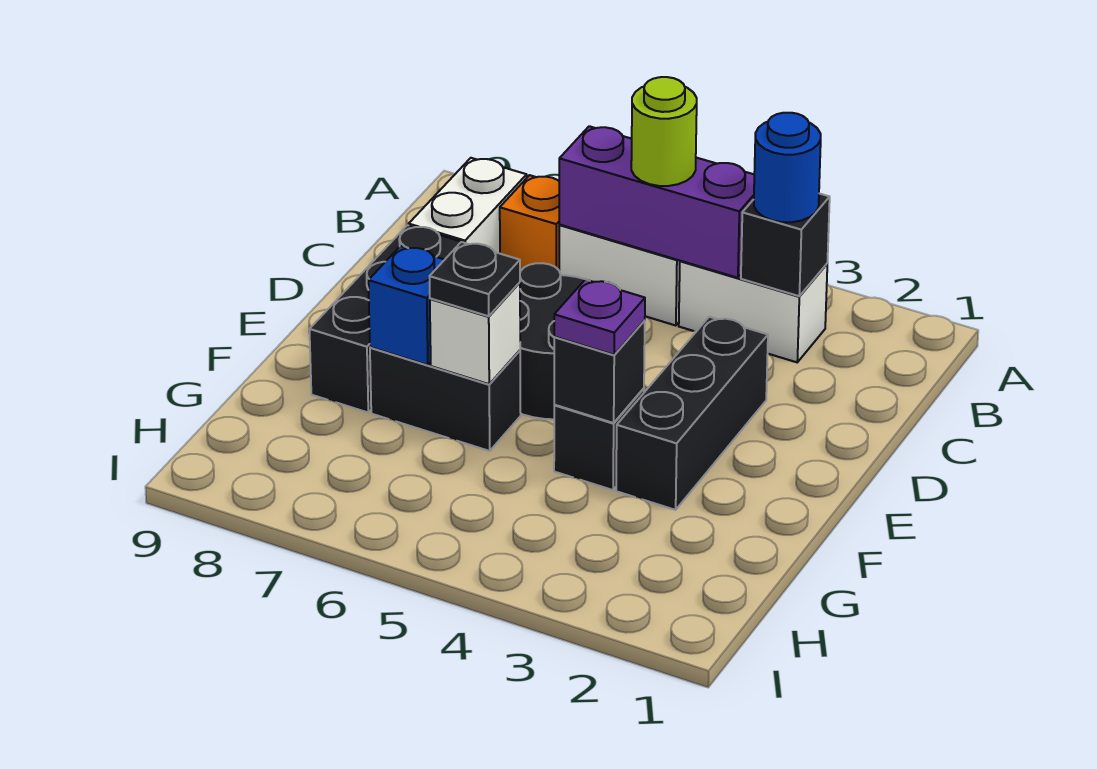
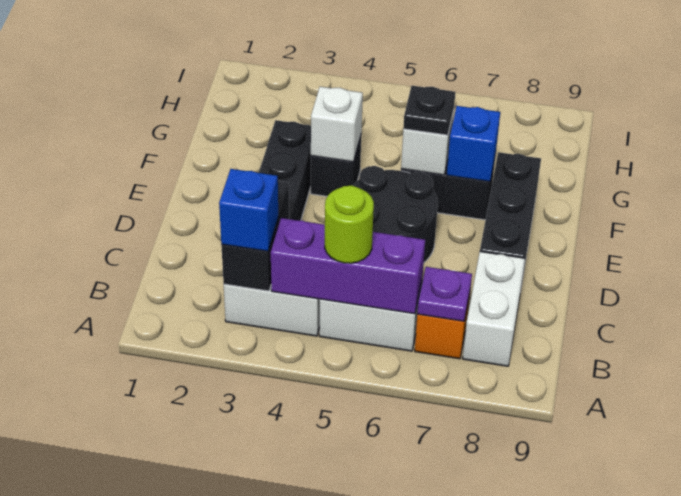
black brick B3 level 2 -> black brick B3:C3 level 2
blue round brick B3 level 3 -> blue brick B3 level 3
black brick F4 level 2 -> white brick F4 level 2
purple plate F4 level 3 -> purple plate B7 level 2

